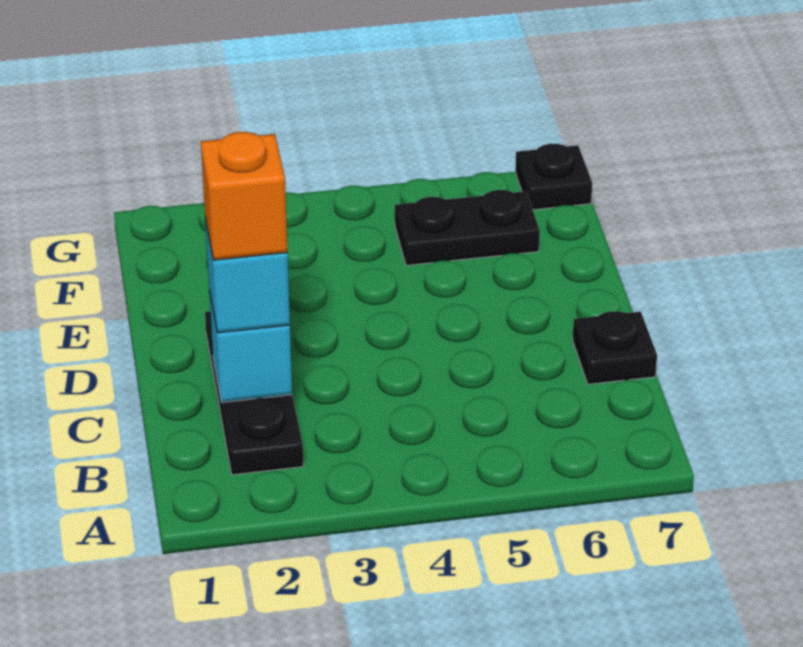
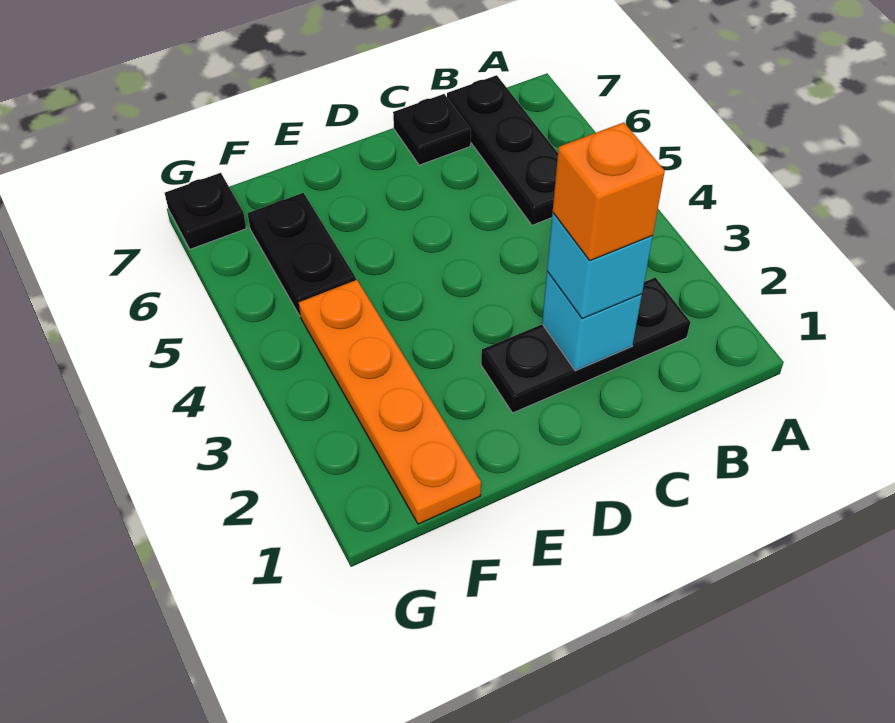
none -> black plate B5:B7 level 1
none -> orange plate F1:F4 level 1

